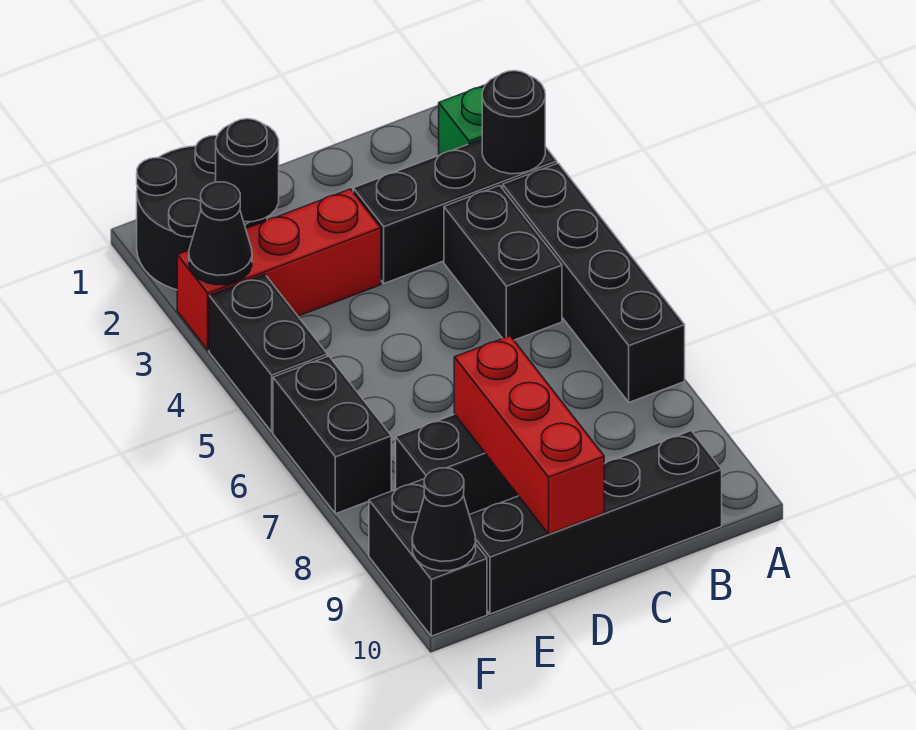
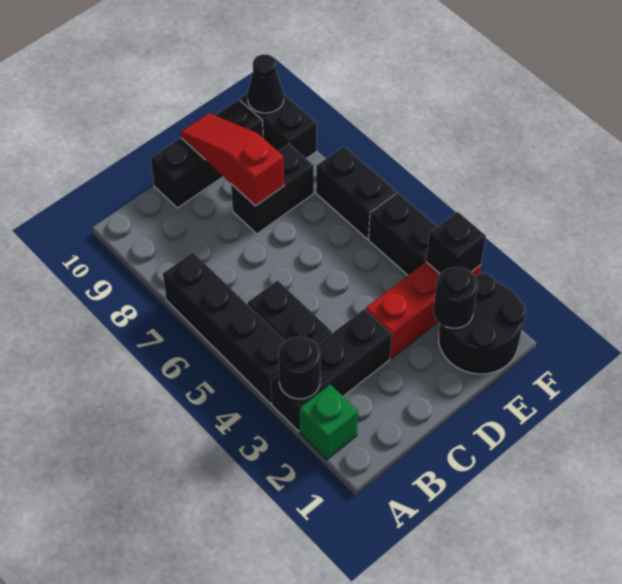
black brick B10:E10 level 1 -> black brick C10:E10 level 1
red brick D8:D10 level 2 -> red slope D8:D10 level 2 top 8
black cone F3 level 2 -> black brick F3 level 2

